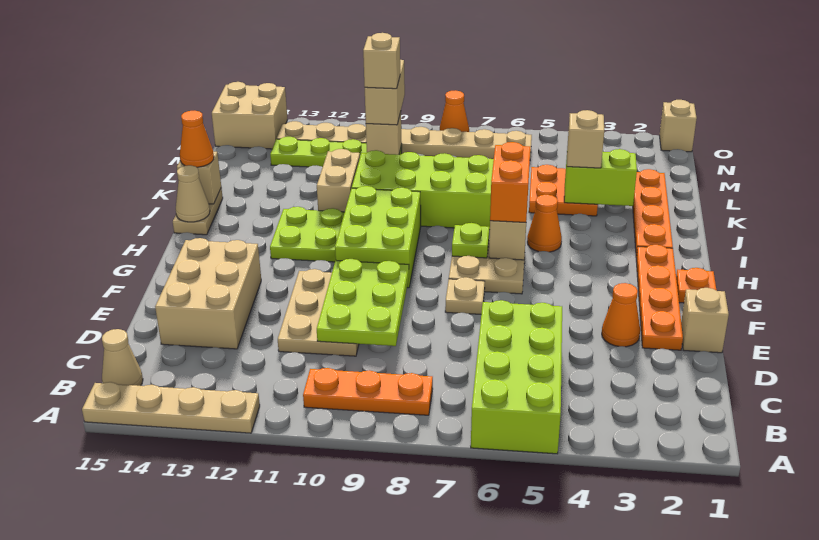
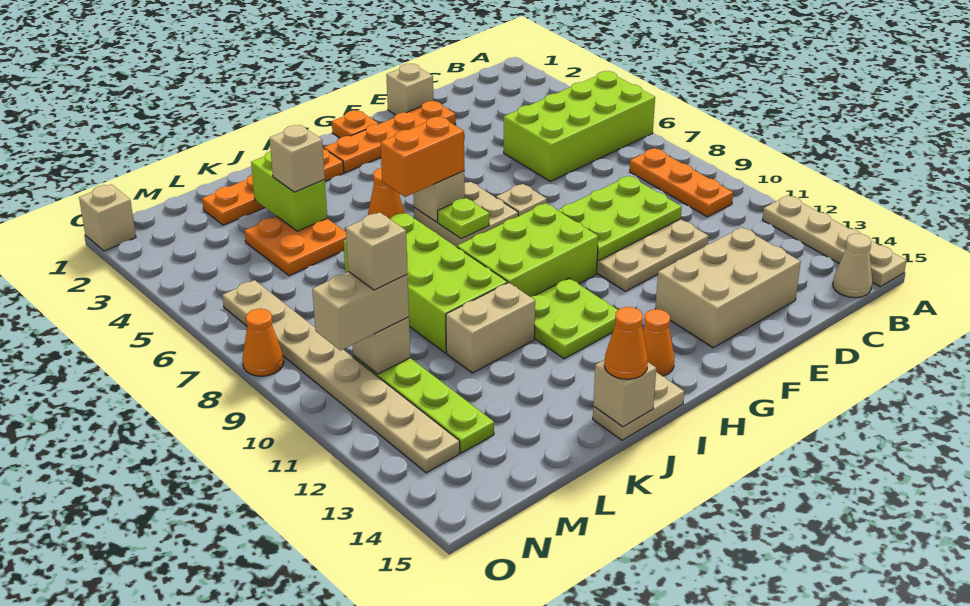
orange cone E3 level 1 -> orange cone H14 level 1
tan cone I15 level 2 -> none
tan brick N14:O15 level 1 -> none

